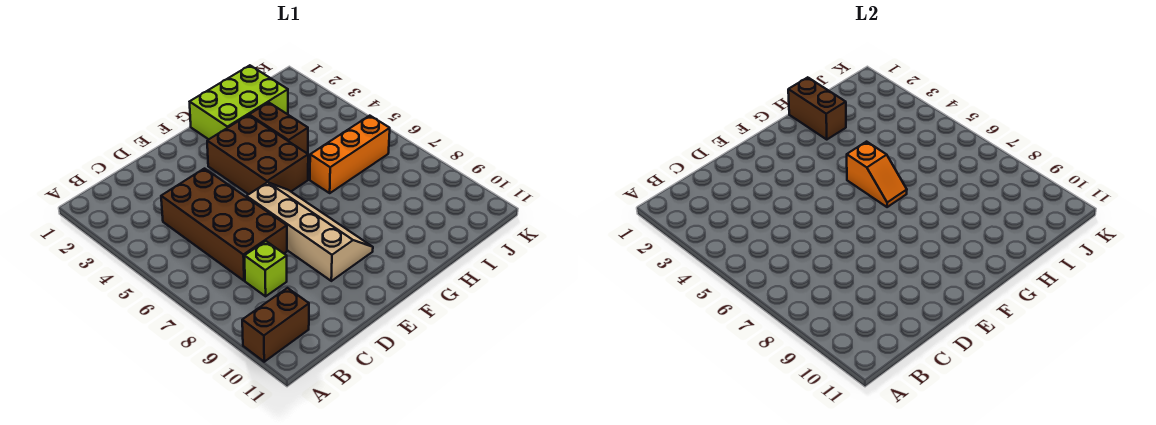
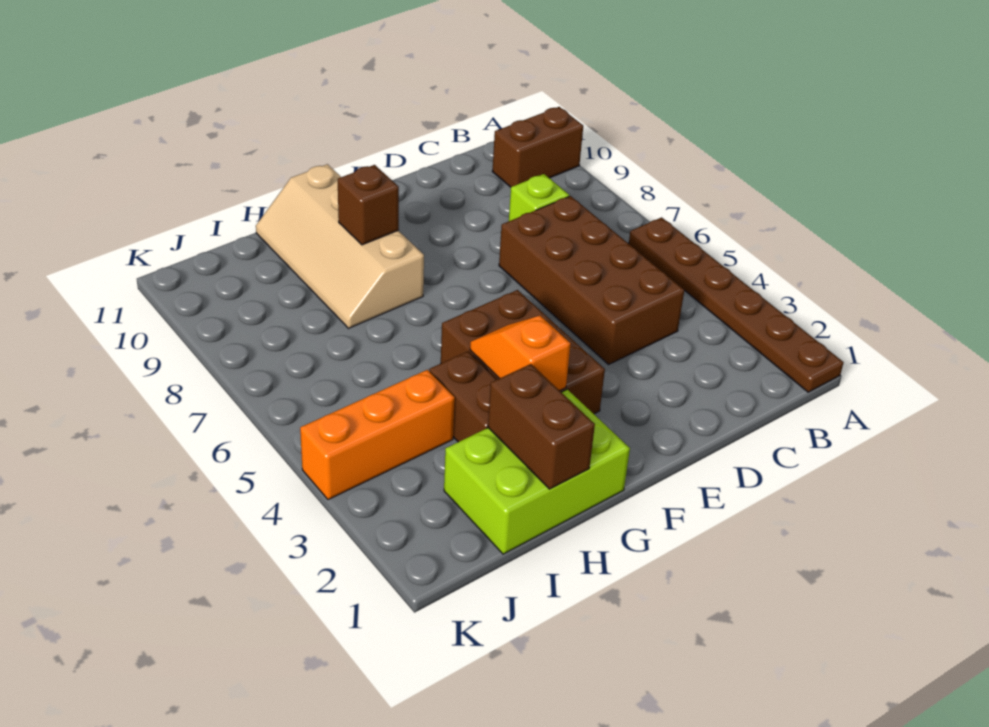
none -> brown plate A1:A6 level 1
tan slope E6:F9 level 1 top E -> tan slope G8:H11 level 1 top G
orange slope G5:G6 level 2 top 5 -> orange slope G3:G4 level 2 top 3
none -> brown brick G9 level 2
orange brick H6:J6 level 1 -> orange brick I4:K4 level 1

